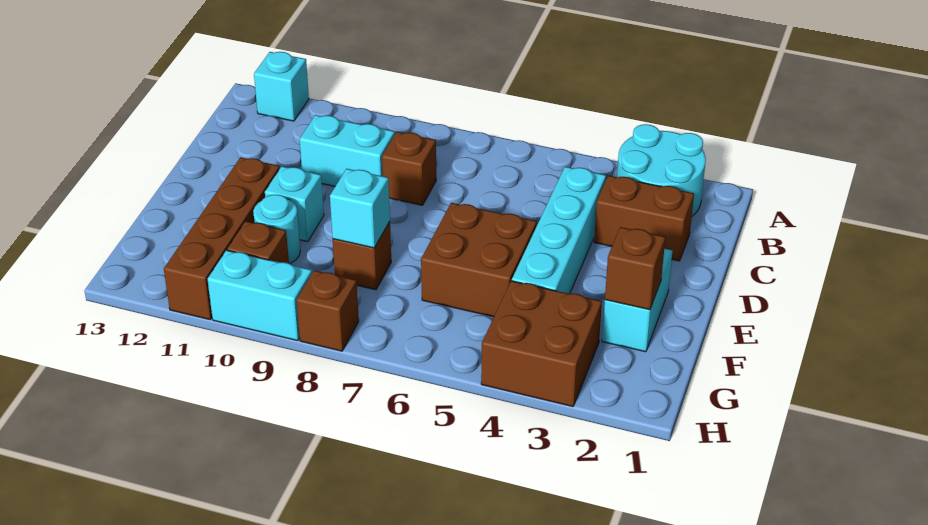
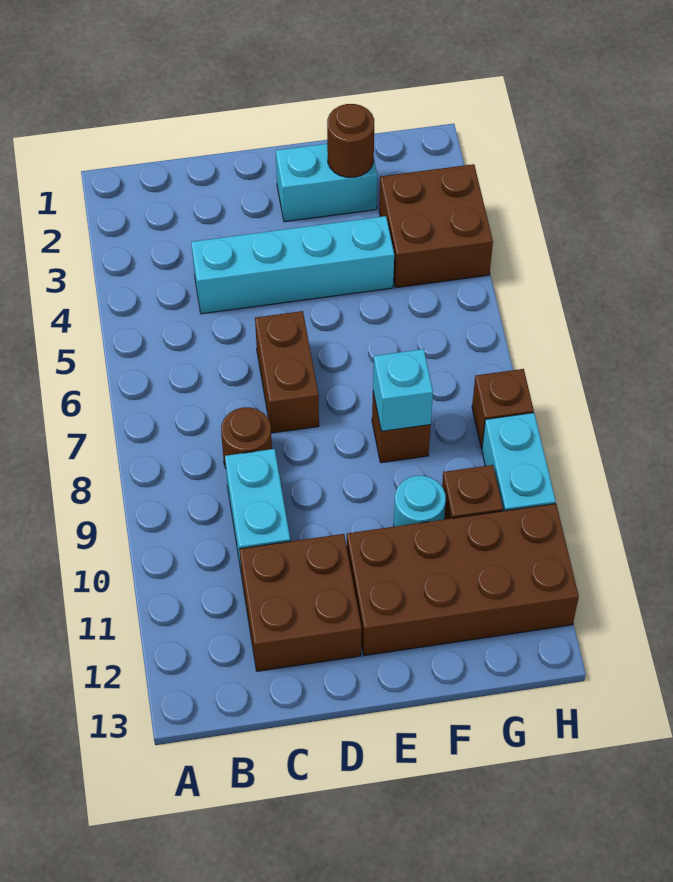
cyan round brick A2:B3 level 1 -> none
cyan brick A12 level 1 -> none
brown brick C2:C3 level 1 -> brown brick D6:D7 level 1
brown brick C8 level 1 -> brown round brick C8 level 1
brown brick E5:F6 level 1 -> brown brick C11:D12 level 1
cyan brick E10 level 1 -> none
brown brick E11:H11 level 1 -> brown brick E11:H12 level 1
brown brick F2 level 2 -> brown round brick F2 level 2

